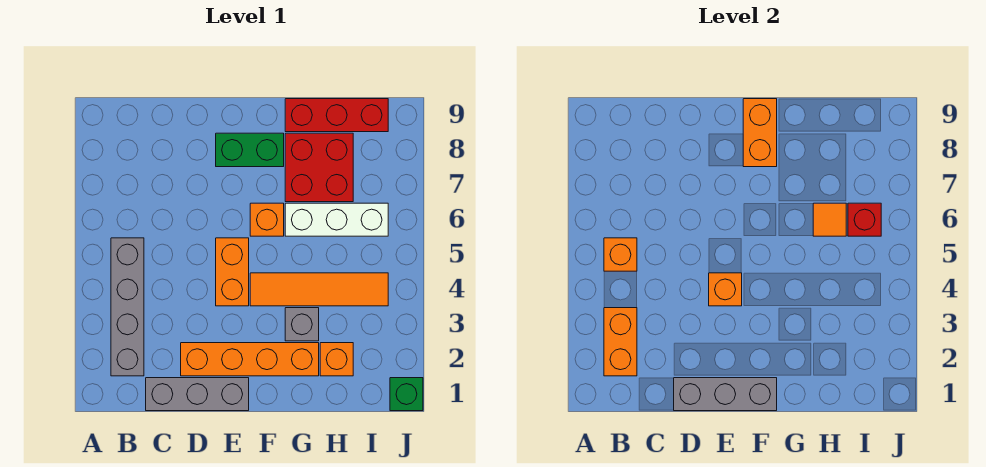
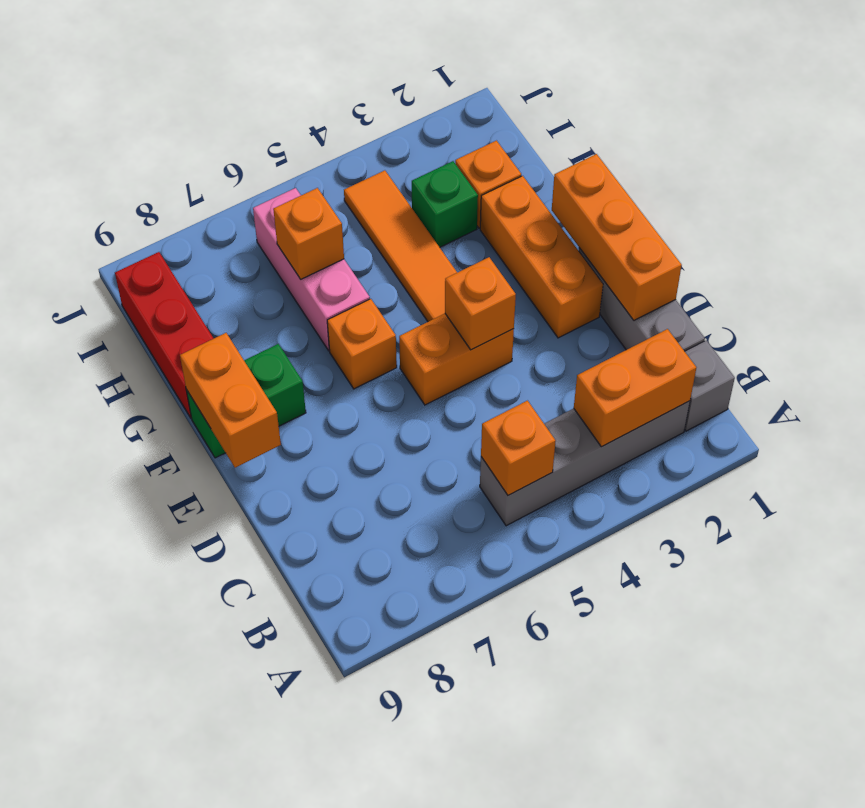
grey brick D1:F1 level 2 -> orange brick D1:F1 level 2
orange brick D2:G2 level 1 -> orange brick E2:G2 level 1
green brick E8:F8 level 1 -> green brick F8:F9 level 1
orange brick F8:F9 level 2 -> orange brick E9:F9 level 2
grey brick G3 level 1 -> grey brick B1 level 1
white brick G6:I6 level 1 -> pink brick G6:I6 level 1
red brick G7:H8 level 1 -> none
orange tile H6 level 2 -> orange brick H6 level 2
red brick I6 level 2 -> none
green brick J1 level 1 -> green brick H3 level 1

